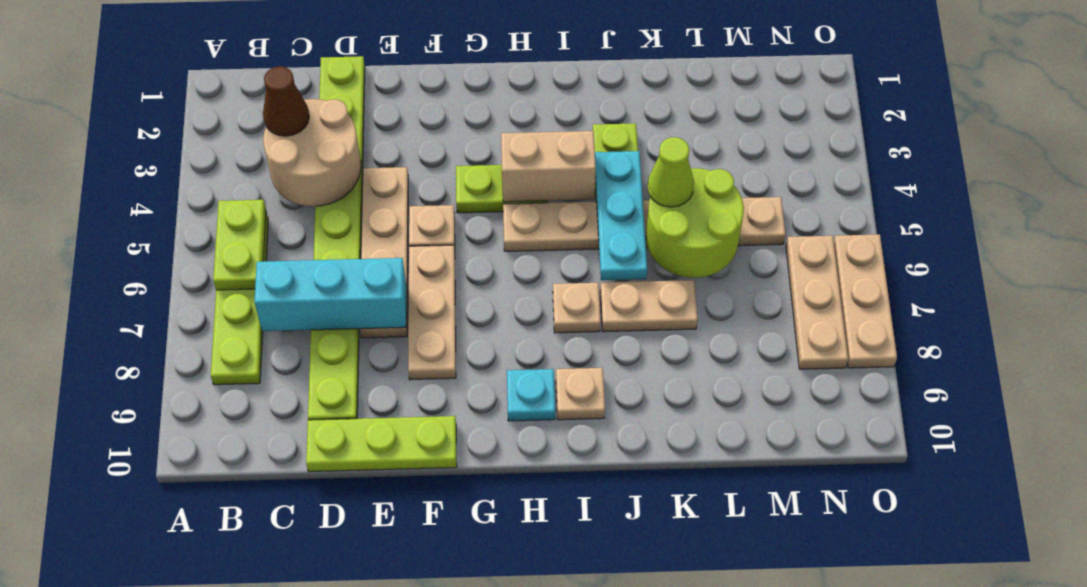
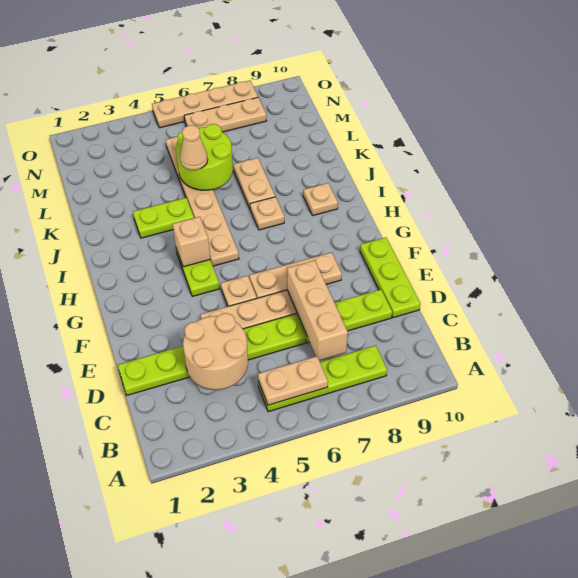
lime plate B5:B6 level 2 -> tan plate B5:B6 level 2
brown cone C3 level 3 -> none
cyan brick C7:E7 level 2 -> tan brick C7:E7 level 2
tan brick H4:I4 level 2 -> tan brick H4 level 2
cyan plate H9 level 1 -> none
cyan plate J4:J6 level 2 -> none
lime cone K5 level 3 -> tan cone K5 level 3
tan plate O6:O8 level 1 -> tan plate O5:O8 level 1

